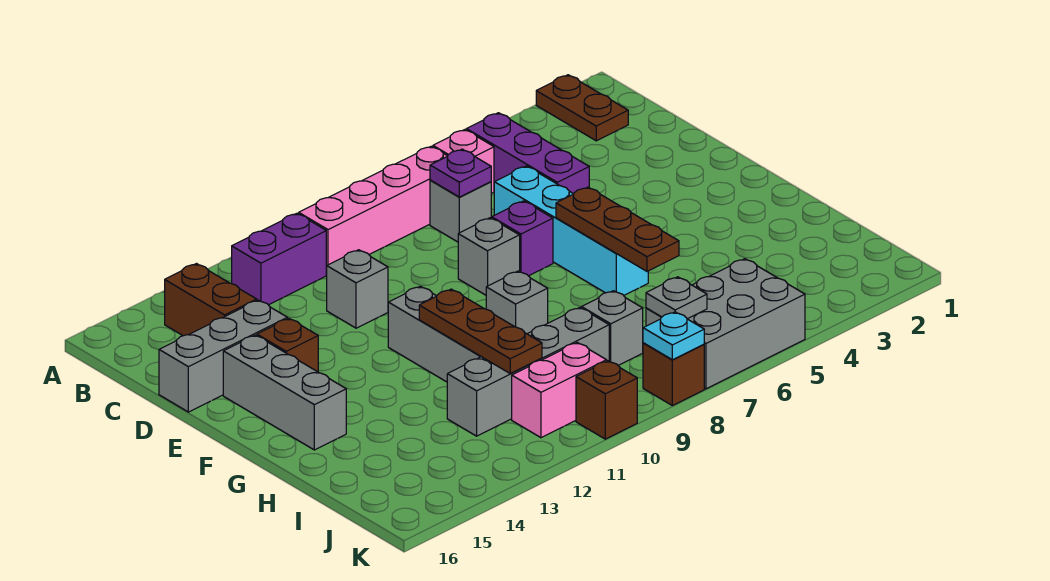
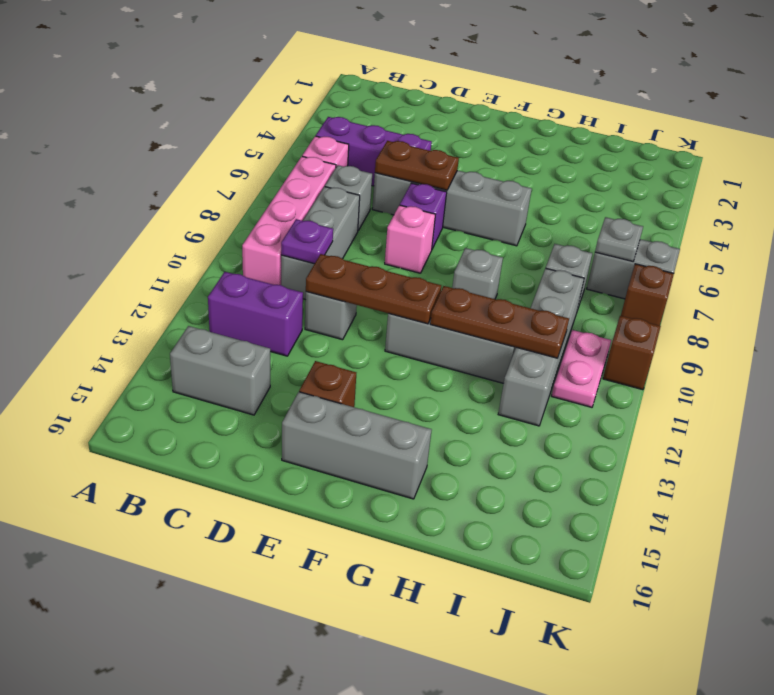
brown plate A2:B2 level 1 -> brown plate D6:E6 level 2
purple brick B11:B12 level 1 -> purple brick B12:C12 level 1
brown brick B14:C14 level 1 -> grey brick B14:C14 level 1
purple plate C7 level 2 -> purple plate C10 level 2
cyan brick D6:G6 level 1 -> grey brick D6:G6 level 1
grey brick D14:D16 level 1 -> grey brick C8:C10 level 1
grey brick E8 level 1 -> pink brick E8 level 1
brown plate F6:H6 level 2 -> brown plate D11:F11 level 2
grey brick J5:K7 level 1 -> grey brick J7:K7 level 1
pink brick J10:J11 level 1 -> pink plate J10:J11 level 1
cyan plate K8 level 2 -> none

